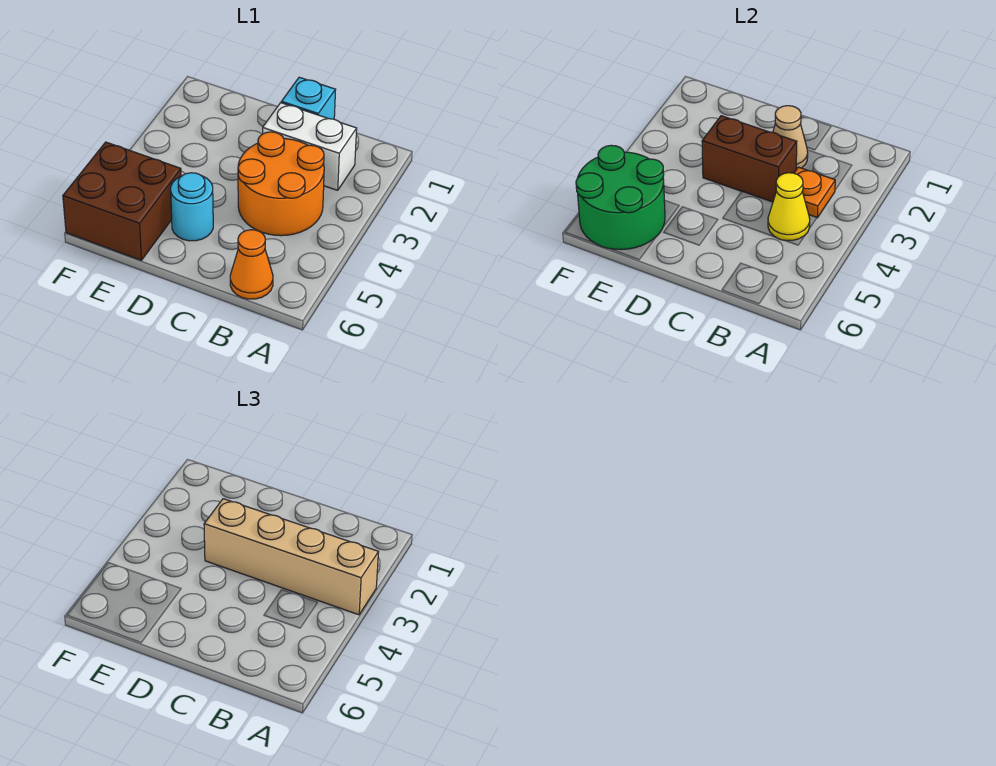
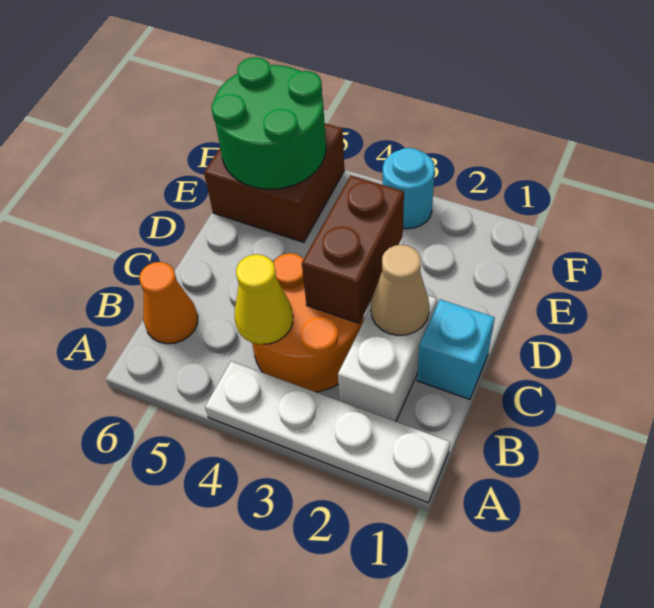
none -> white plate A1:A4 level 1
tan brick A3:D3 level 3 -> none
orange plate B3 level 2 -> none
cyan round brick D5 level 1 -> cyan round brick F3 level 1

